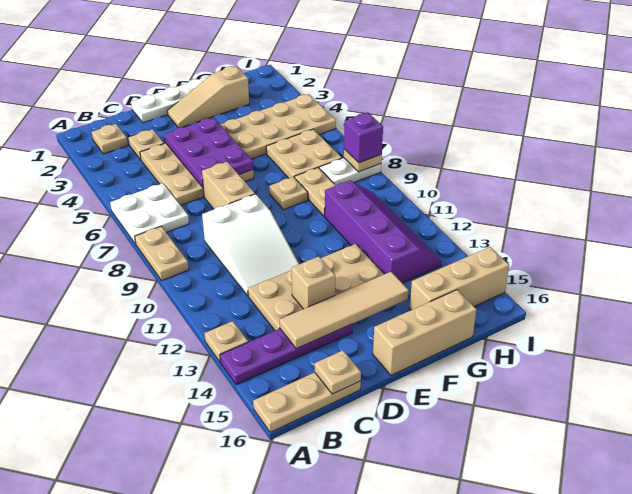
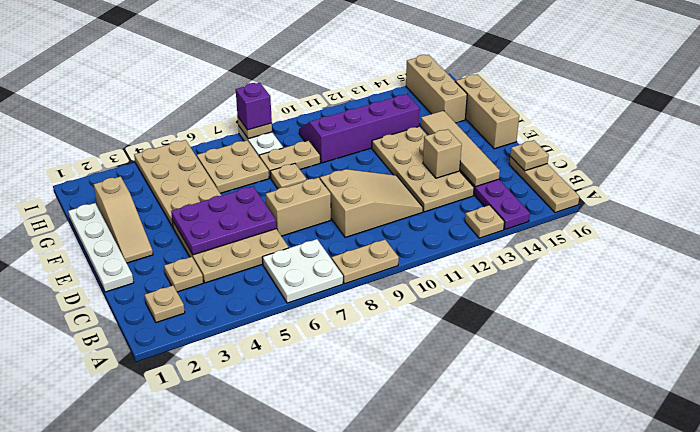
white slope C9:D11 level 1 top 9 -> tan slope C9:D11 level 1 top 9

